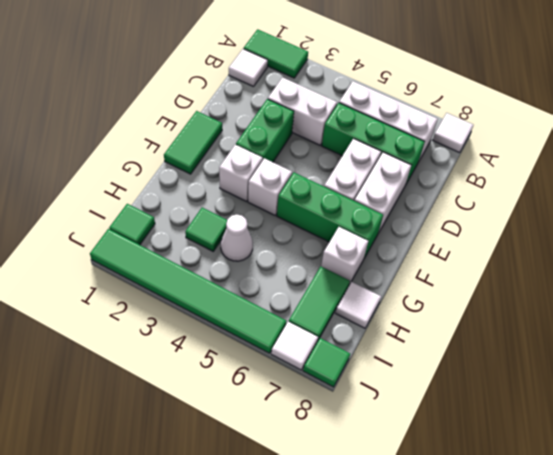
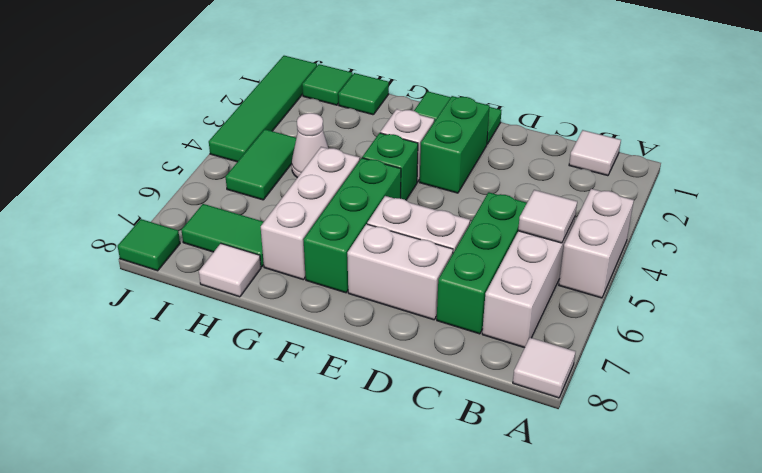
green tile A1:A2 level 1 -> green tile I4:I5 level 1
white brick C3:C4 level 1 -> white brick A4:A5 level 1
green brick D3:E3 level 1 -> green brick E2:E3 level 1
white brick F4 level 1 -> green brick F4 level 1
white brick G7 level 1 -> white brick G5:G7 level 1
green tile H3 level 1 -> green tile H1 level 1
green tile J1:J6 level 1 -> green tile J1:J4 level 1
white tile J7 level 1 -> white tile B5 level 2

